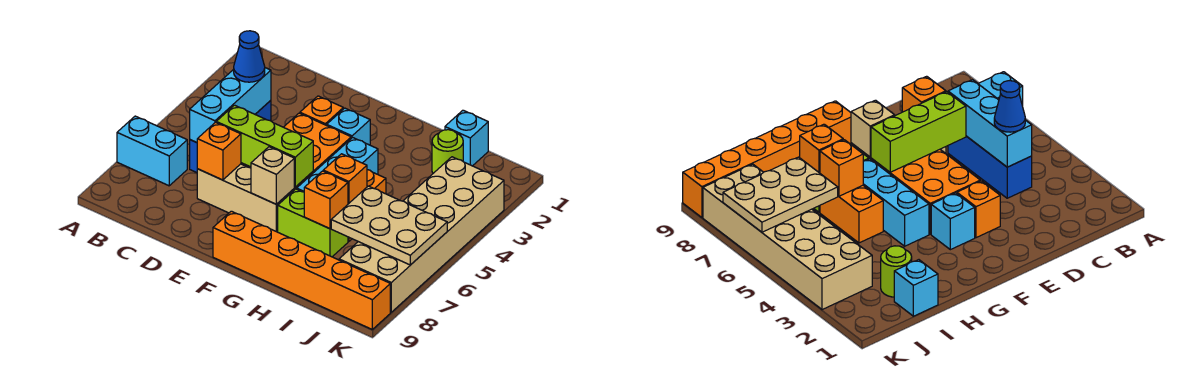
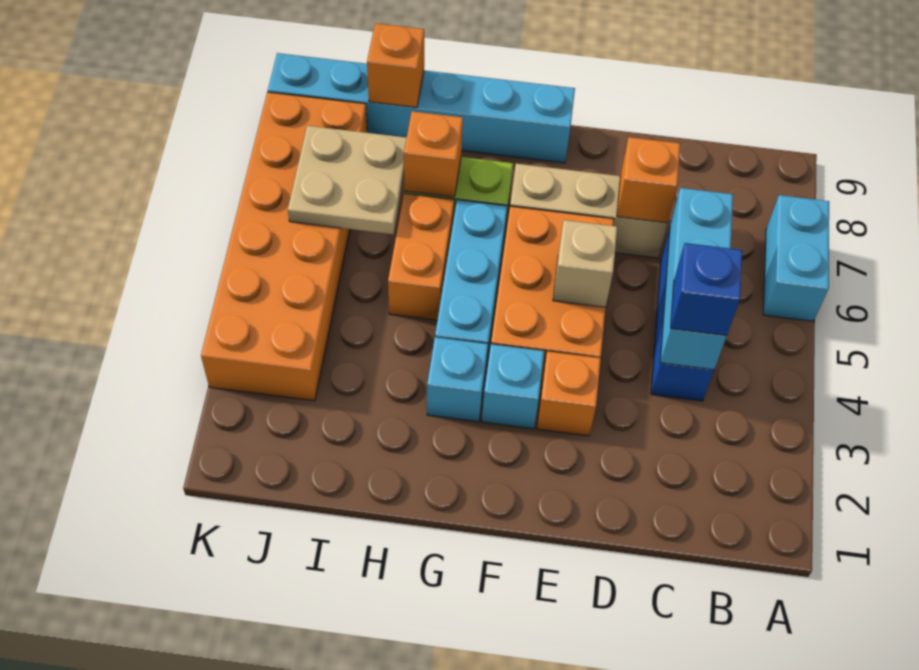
cyan brick A7:B7 level 1 -> cyan brick A6:A7 level 1
blue cone C4 level 3 -> blue brick C4 level 3
lime brick D6:F6 level 2 -> none
tan brick F7 level 2 -> tan brick E5 level 2
orange brick F9:K9 level 1 -> cyan brick F9:K9 level 1
orange brick H6 level 2 -> orange brick I9 level 2
cyan brick I1 level 1 -> cyan brick G3 level 1
lime round brick I2 level 1 -> none
tan plate I6:K7 level 2 -> tan plate I6:J7 level 2
tan brick J3:K8 level 1 -> orange brick J3:K8 level 1

